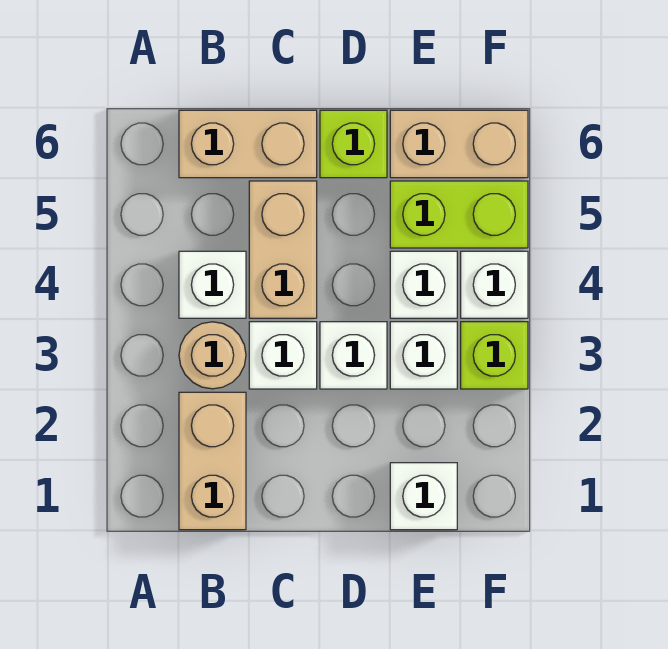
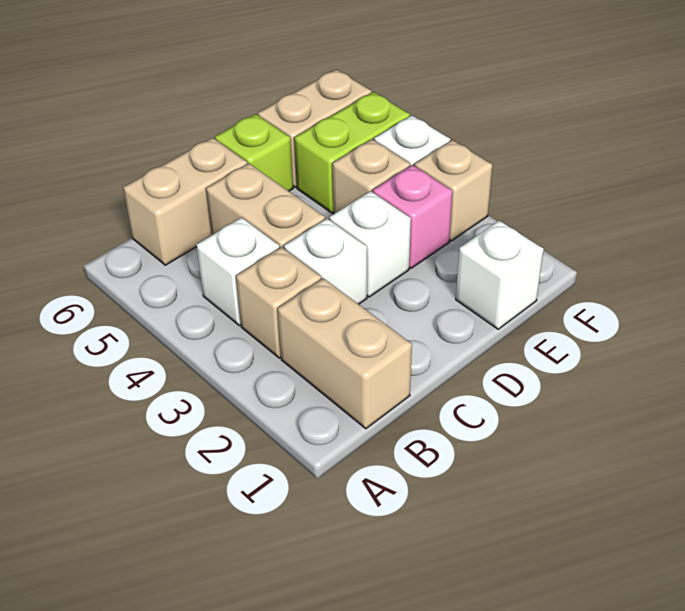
tan round brick B3 level 1 -> tan brick B3 level 1
white brick E3 level 1 -> pink brick E3 level 1
white brick E4 level 1 -> tan brick E4 level 1
lime brick F3 level 1 -> tan brick F3 level 1

